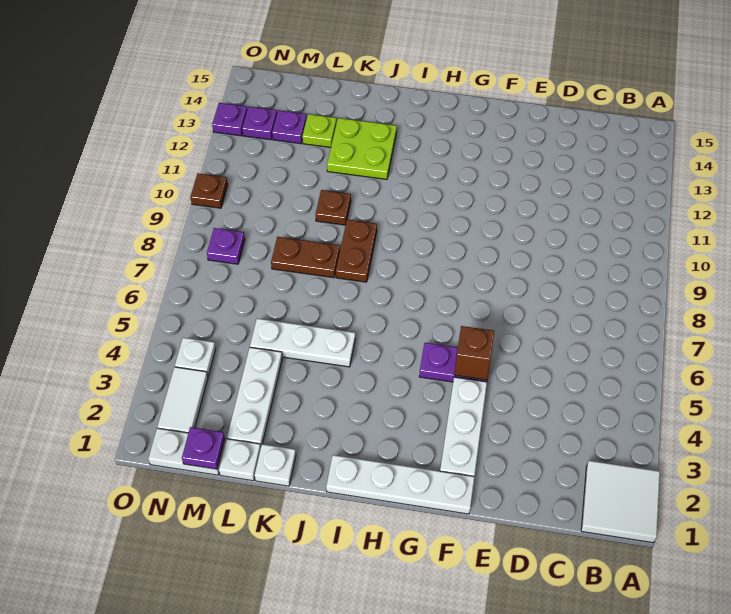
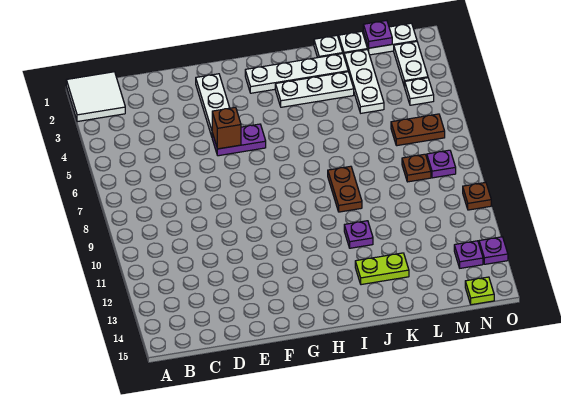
white plate F1:I1 level 1 -> white plate H2:K2 level 1
white plate J5:L5 level 1 -> white plate I3:K3 level 1
lime plate J12:K13 level 1 -> lime plate J13:K13 level 1
brown plate K8:L8 level 1 -> brown plate M6:N6 level 1
brown plate K10 level 1 -> brown plate M8 level 1
lime plate L13 level 1 -> lime plate N15 level 1
purple plate M13 level 1 -> purple plate J11 level 1
white tile N2:N3 level 1 -> white plate N2:N3 level 1

